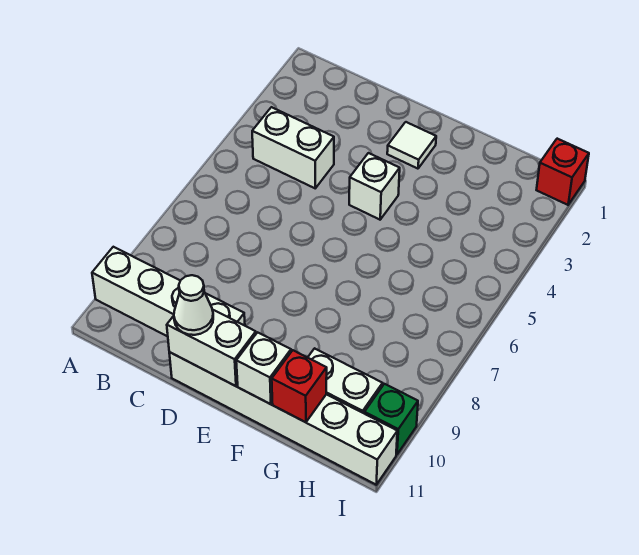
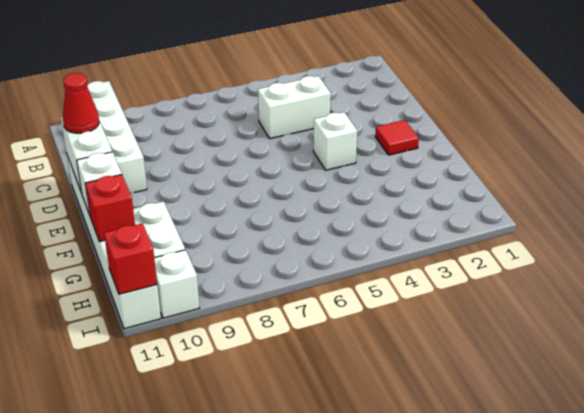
white brick B4:C4 level 1 -> white brick C4:C5 level 1
white cone D11 level 3 -> red cone D11 level 3
white tile E2 level 1 -> red tile E2 level 1
red brick I1 level 1 -> red brick I11 level 2
green brick I10 level 1 -> white brick I10 level 1

